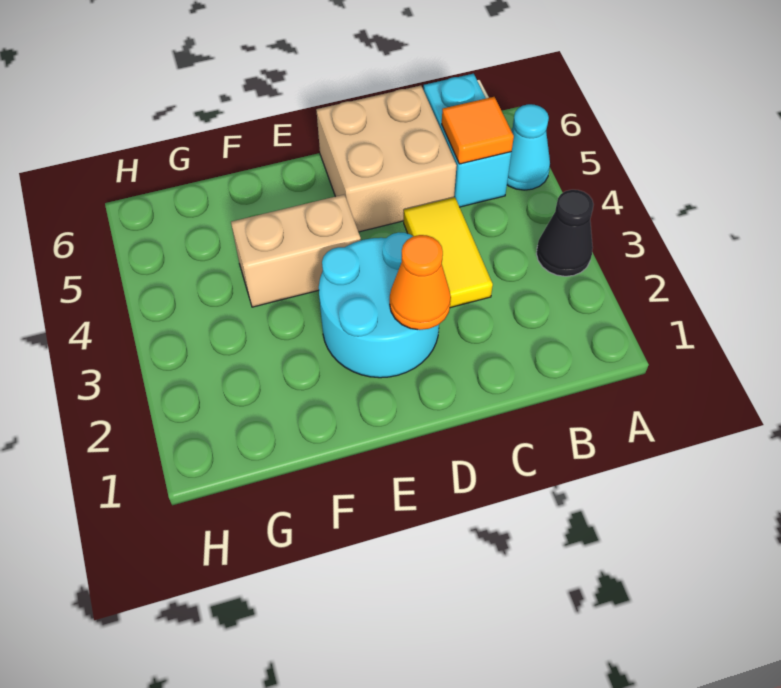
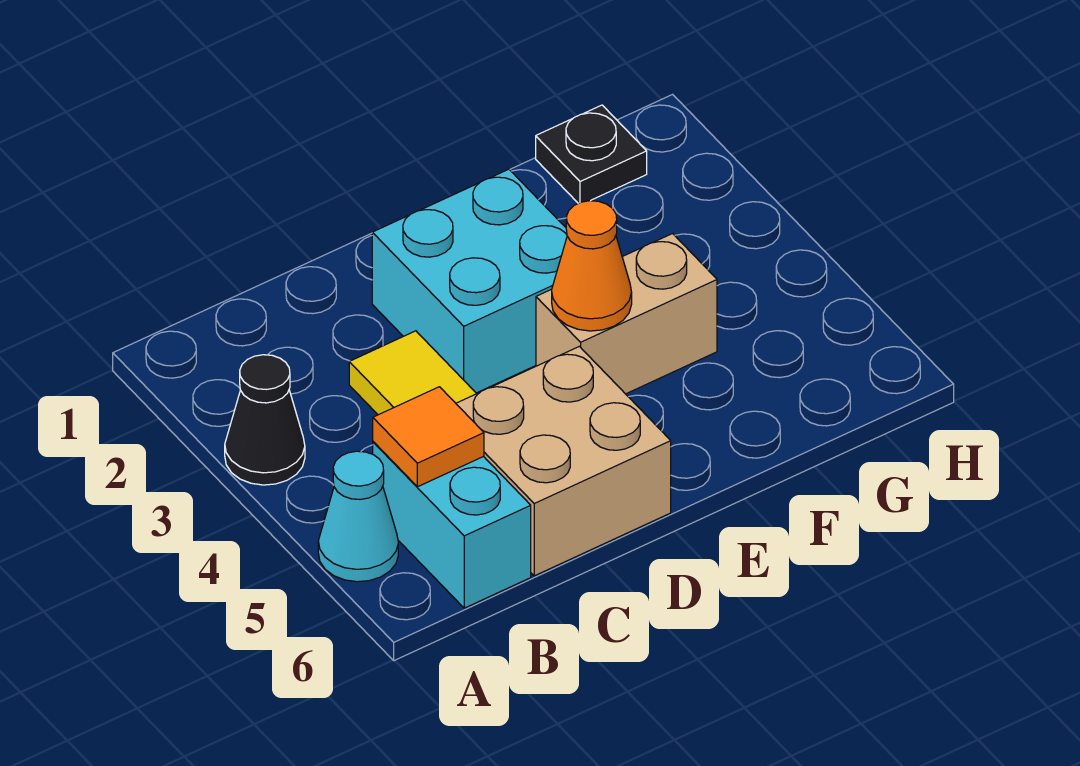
cyan round brick D2:E3 level 1 -> cyan brick D2:E3 level 1
orange cone D2 level 2 -> orange cone E4 level 2
none -> black plate G1 level 1

